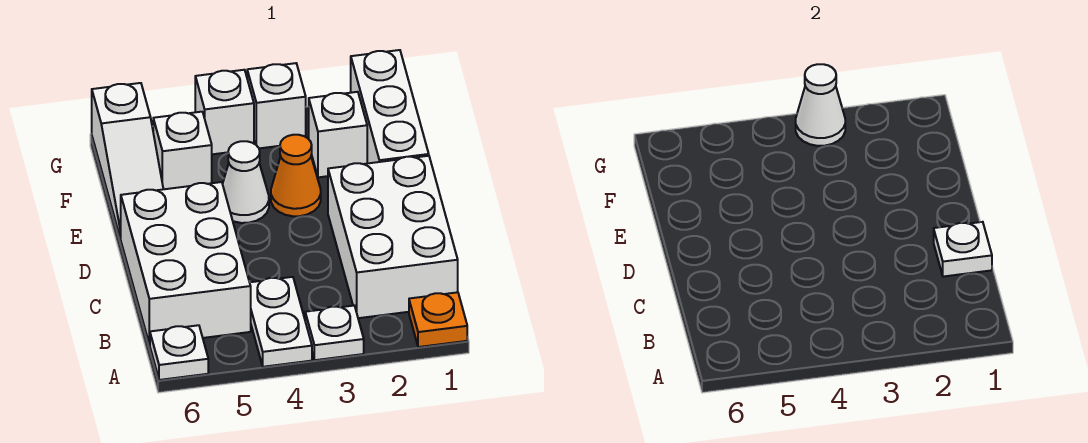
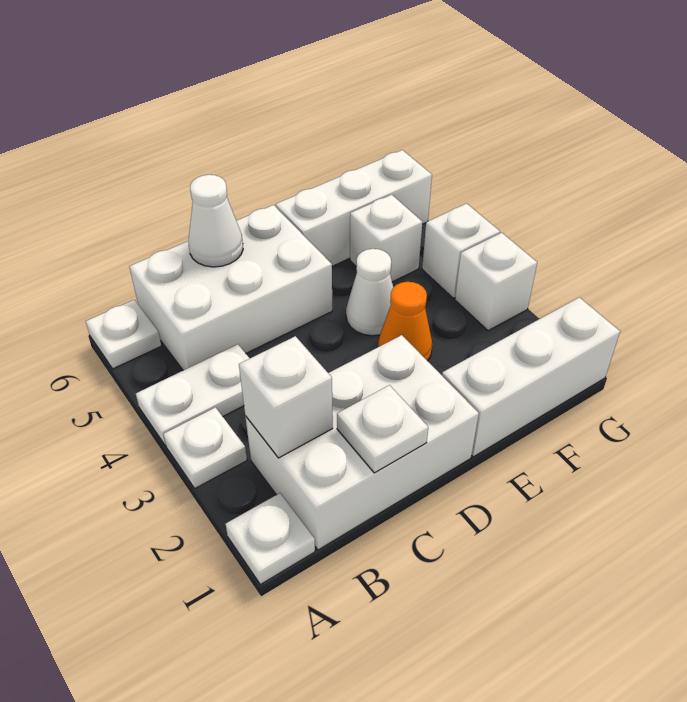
orange plate A1 level 1 -> white plate A1 level 1
white slope E6:G6 level 1 top G -> white brick E6:G6 level 1
white brick F2 level 1 -> white brick B2 level 2
white cone G3 level 2 -> white cone C6 level 2

